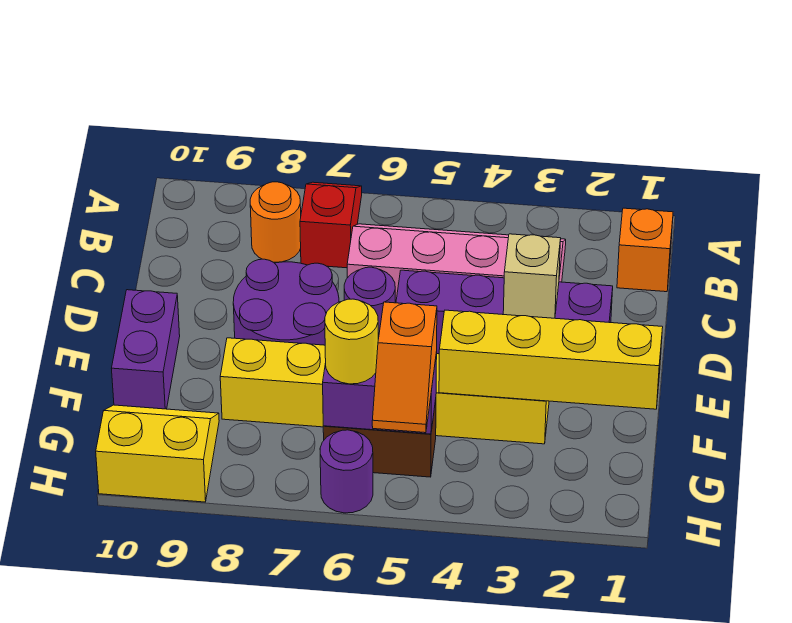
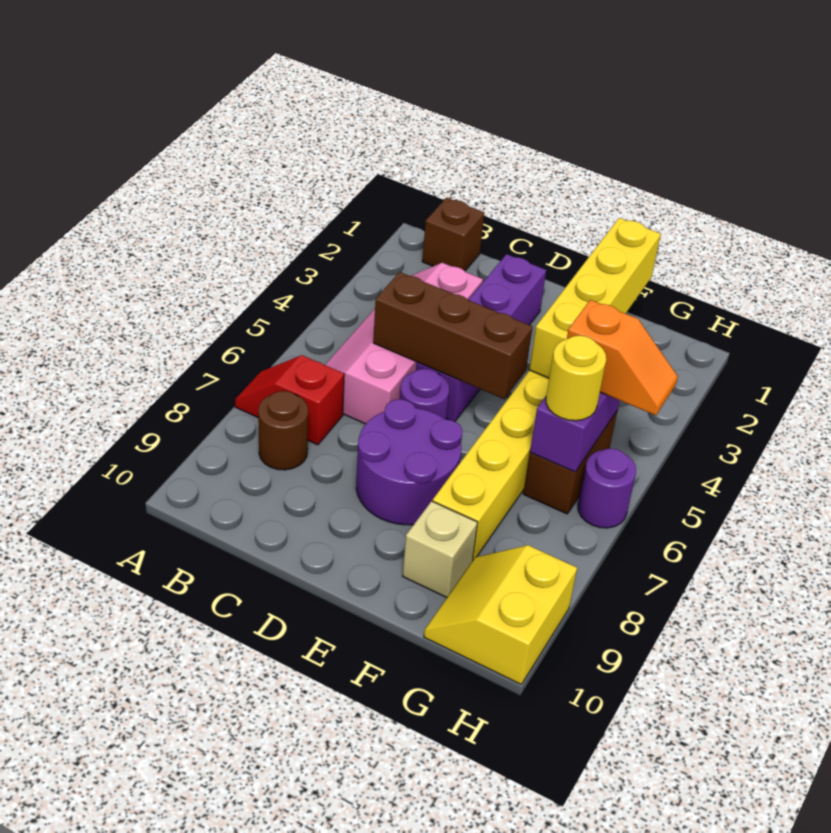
orange brick B1 level 1 -> brown brick B1 level 1
orange round brick B8 level 1 -> brown round brick B8 level 1
none -> brown brick C5:E5 level 2
tan brick D3 level 2 -> tan brick F9 level 1
purple brick E10:F10 level 1 -> none

